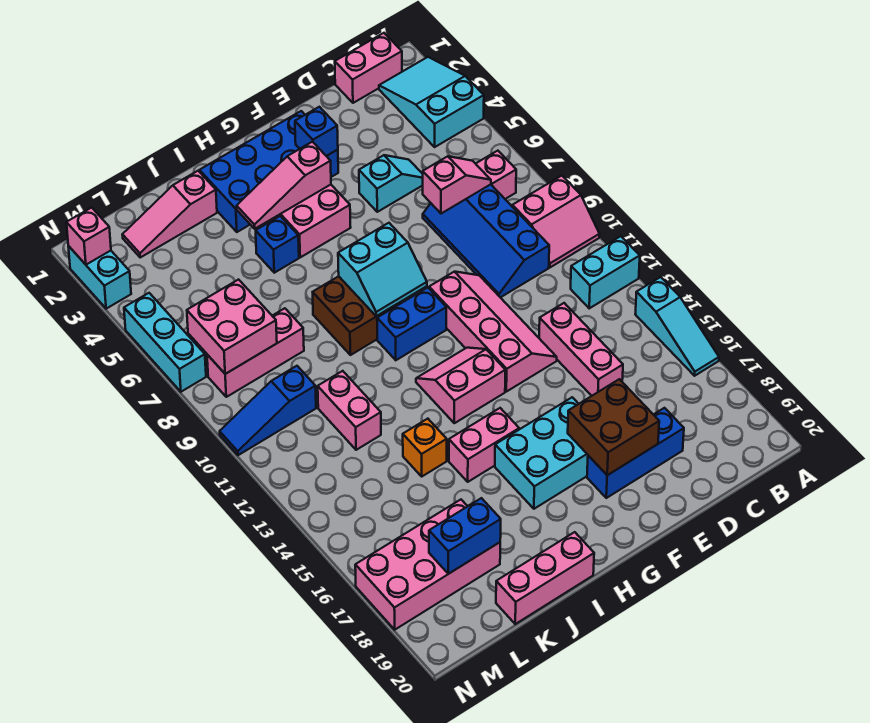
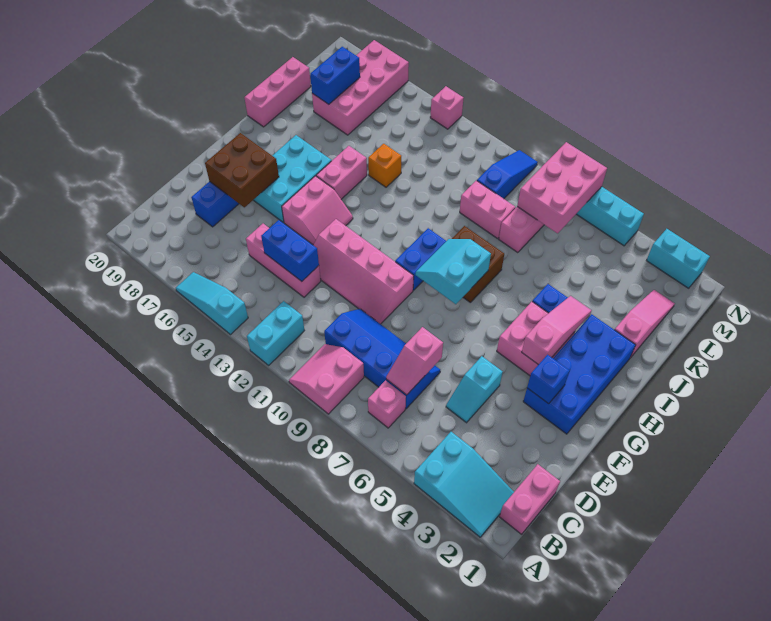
none -> blue brick D13:D14 level 2
pink slope G12:H13 level 1 top 13 -> pink slope F14:G15 level 1 top 15
pink brick K11:K12 level 1 -> pink brick K9:K10 level 1
pink brick L7:M8 level 2 -> pink brick L7:N8 level 2
pink brick N2 level 2 -> pink brick N14 level 1

